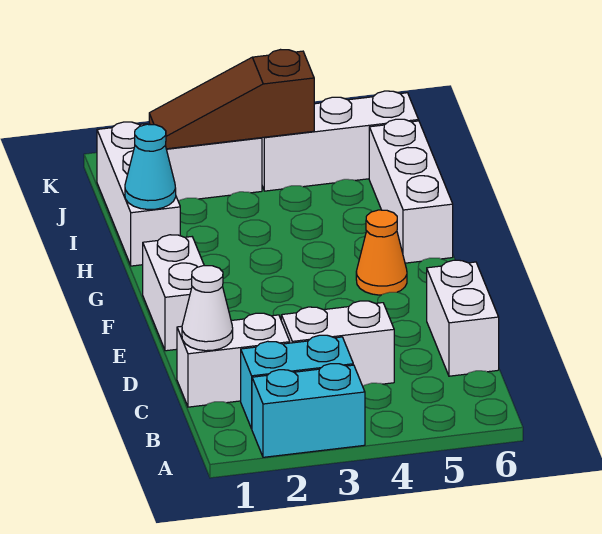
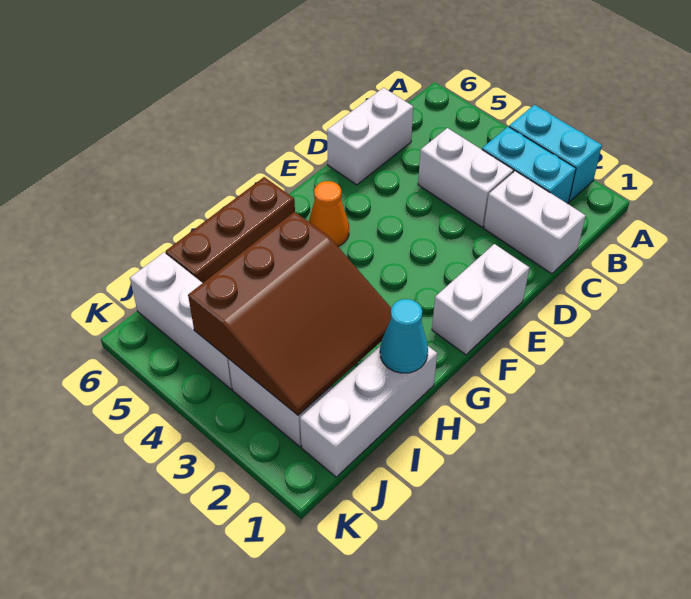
white cone C1 level 2 -> none
white brick G6:I6 level 1 -> brown brick G6:I6 level 1
brown slope J2:J4 level 2 top 4 -> brown slope H2:J4 level 2 top 4

